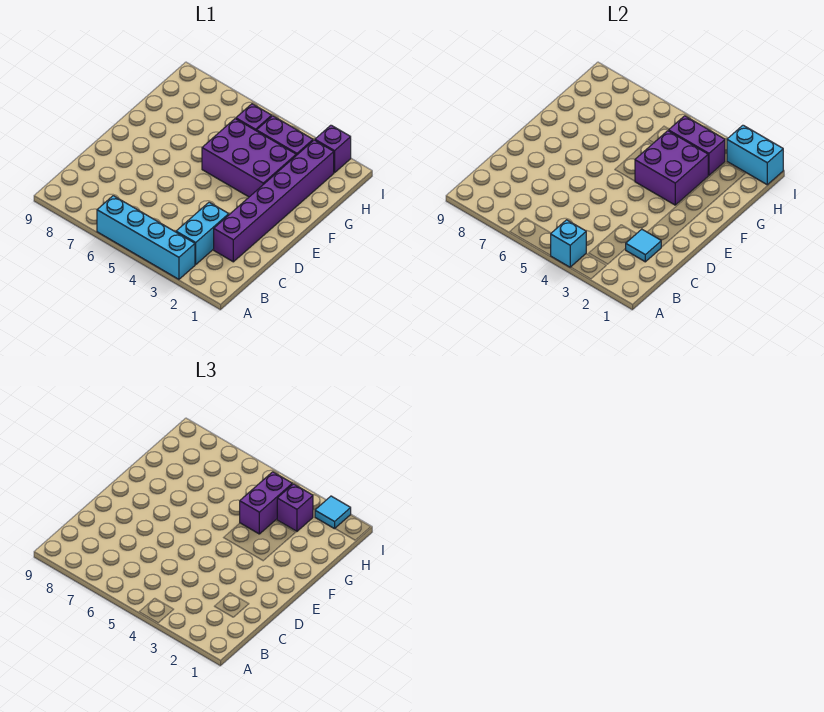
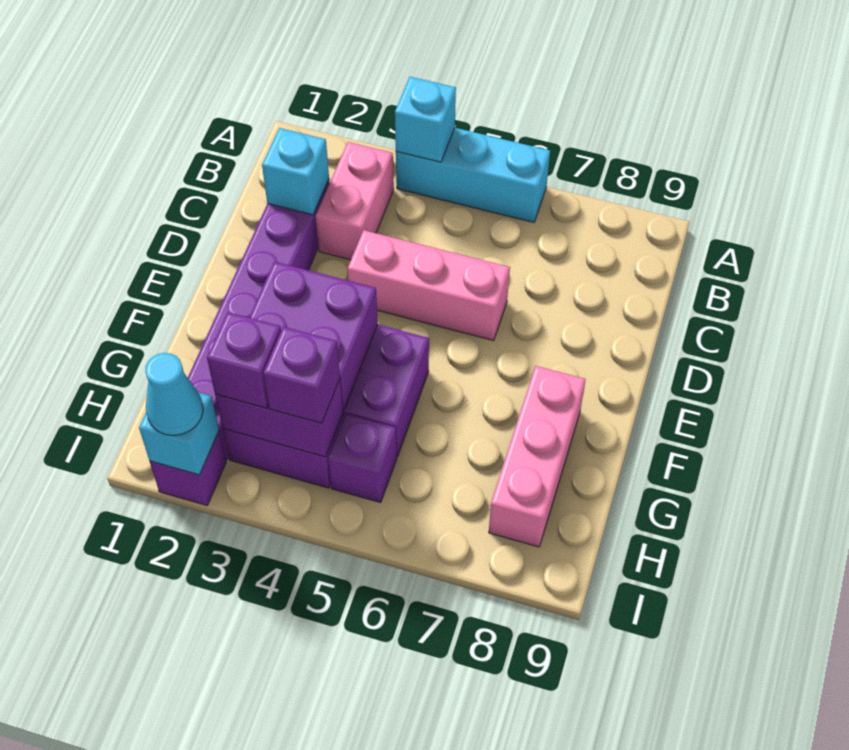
cyan brick A3:A6 level 1 -> cyan brick A4:A6 level 1
cyan brick B3:C3 level 1 -> pink brick B3:C3 level 1
cyan tile C2 level 2 -> cyan brick C2 level 2
none -> pink brick D4:D6 level 1
none -> pink brick F8:H8 level 1
purple brick G4:H4 level 3 -> purple brick H4 level 3
cyan brick I1:I2 level 2 -> cyan brick I2 level 2
cyan tile I2 level 3 -> cyan cone I2 level 3

